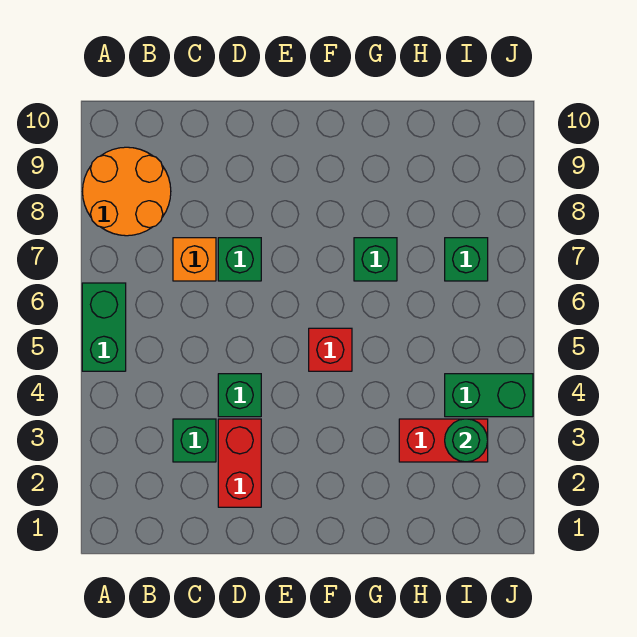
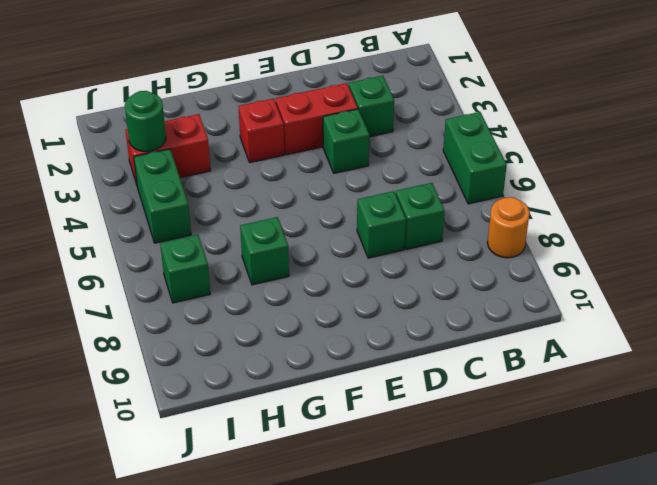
orange round brick A8:B9 level 1 -> orange round brick A8 level 1
orange brick C7 level 1 -> green brick C7 level 1
red brick D2:D3 level 1 -> red brick D3:E3 level 1
red brick F5 level 1 -> red brick F3 level 1
green brick I4:J4 level 1 -> green brick I4:I5 level 1

